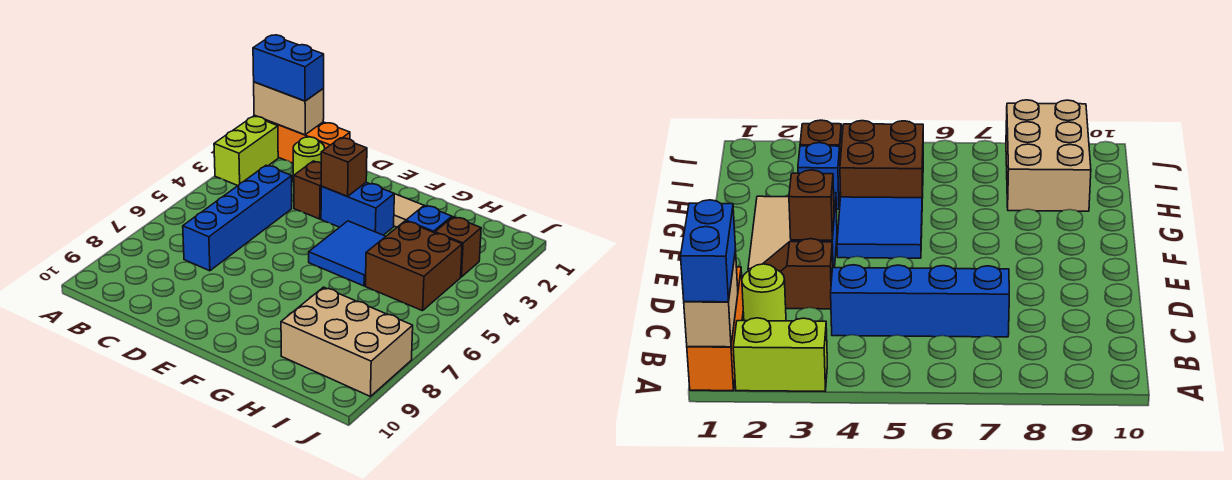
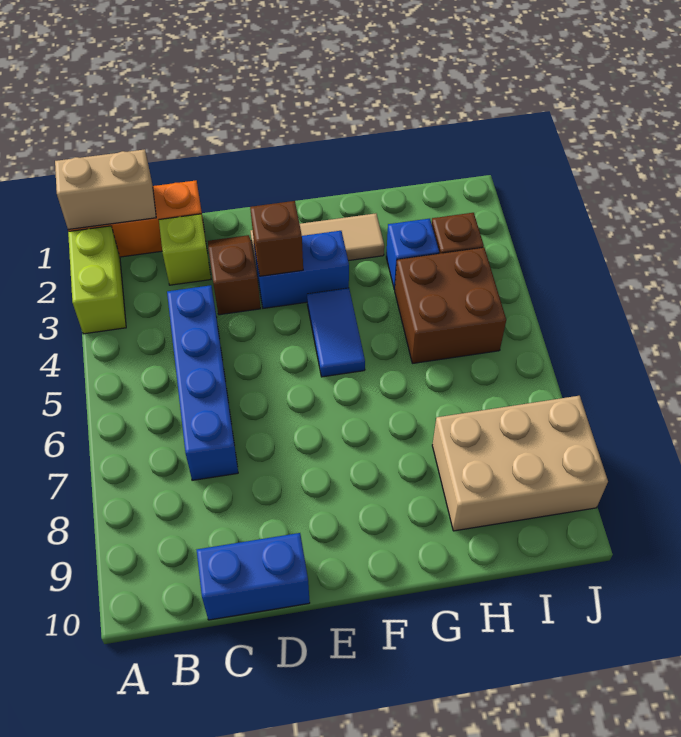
blue brick A1:B1 level 3 -> blue brick C10:D10 level 1
lime round brick C2 level 1 -> lime brick C2 level 1
blue tile F4:G5 level 1 -> blue tile F4:F5 level 1

